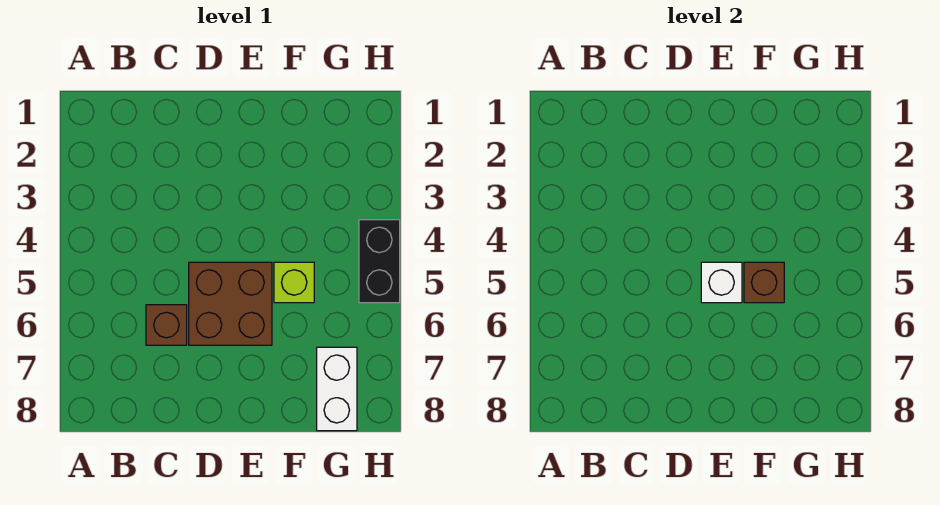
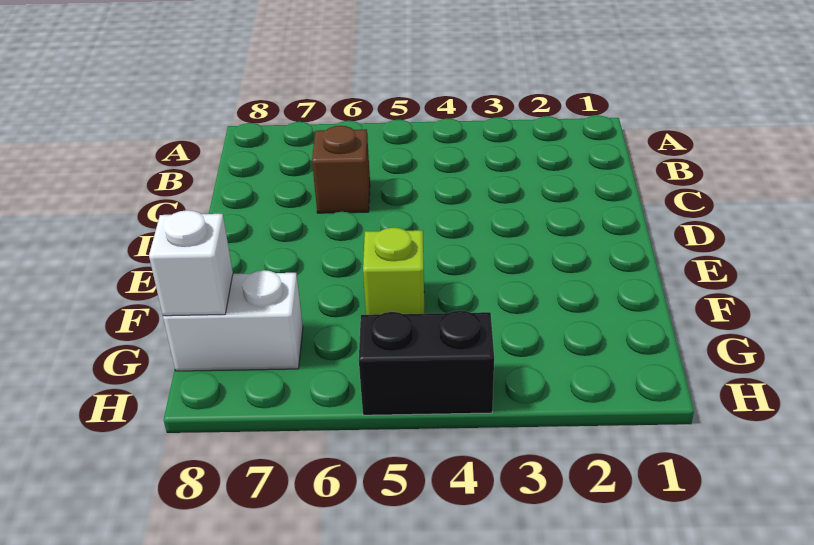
brown brick D5:E6 level 1 -> none
white brick E5 level 2 -> white brick G8 level 2
brown brick F5 level 2 -> none

